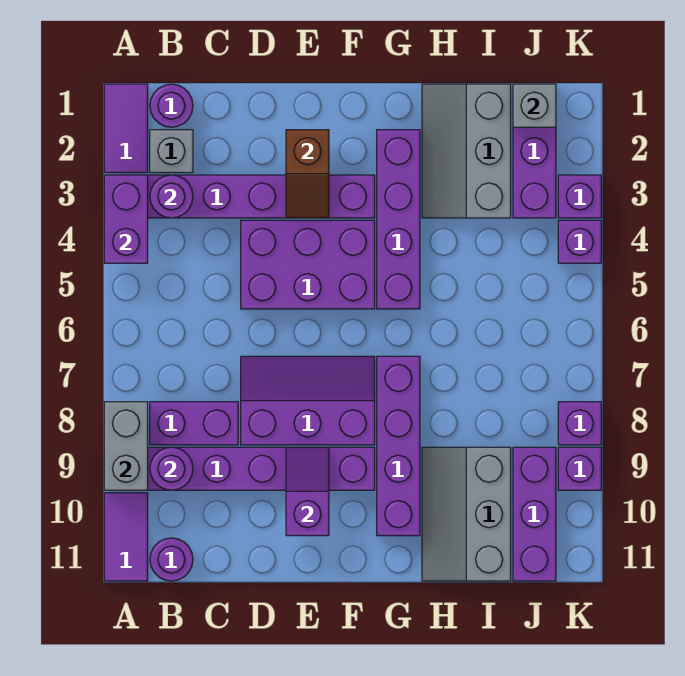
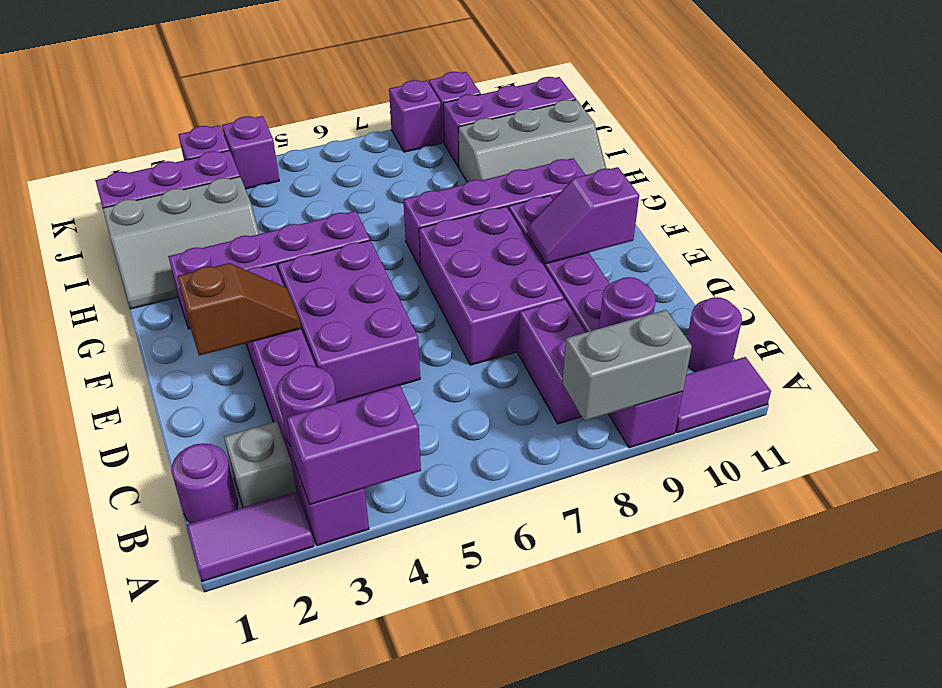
purple slope D7:F8 level 1 top 8 -> purple brick D7:F8 level 1
grey brick J1 level 2 -> none

